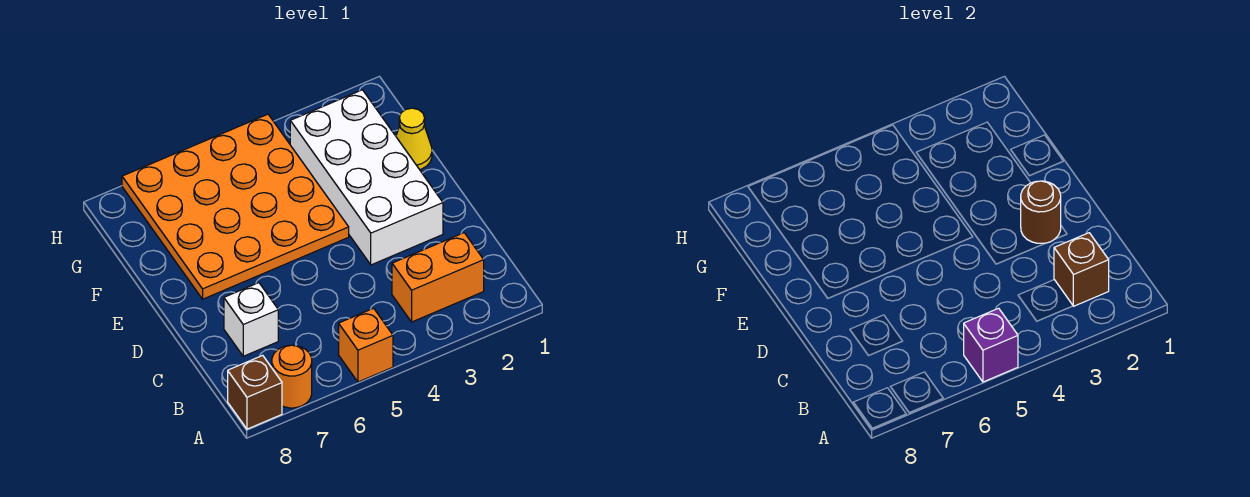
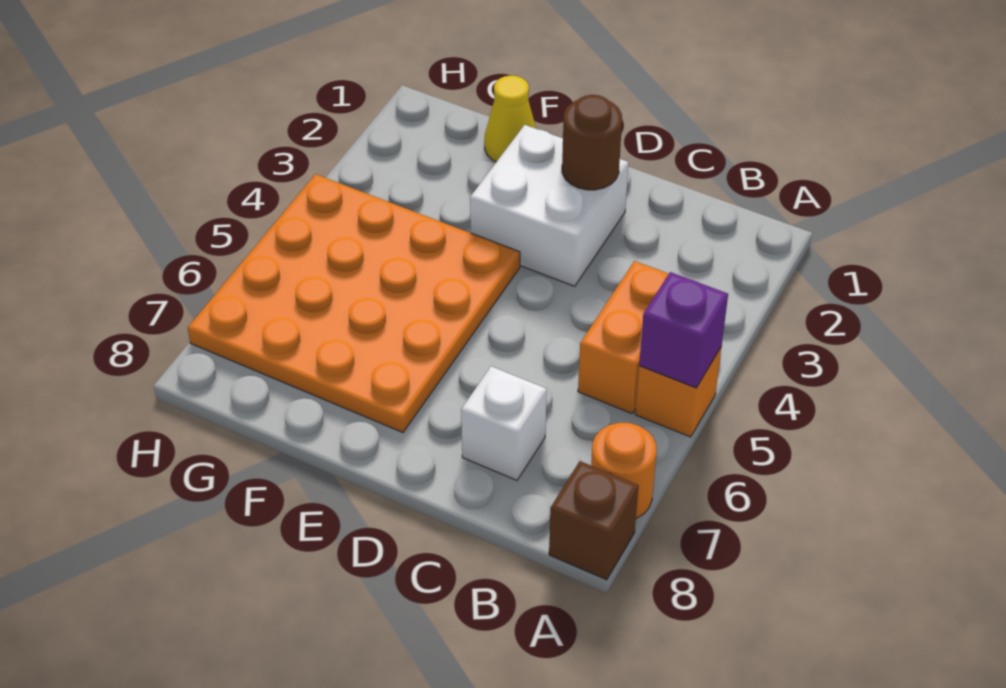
orange brick B2:B3 level 1 -> orange brick B4:B5 level 1
brown brick B2 level 2 -> none
white brick D2:G3 level 1 -> white brick D2:E3 level 1

